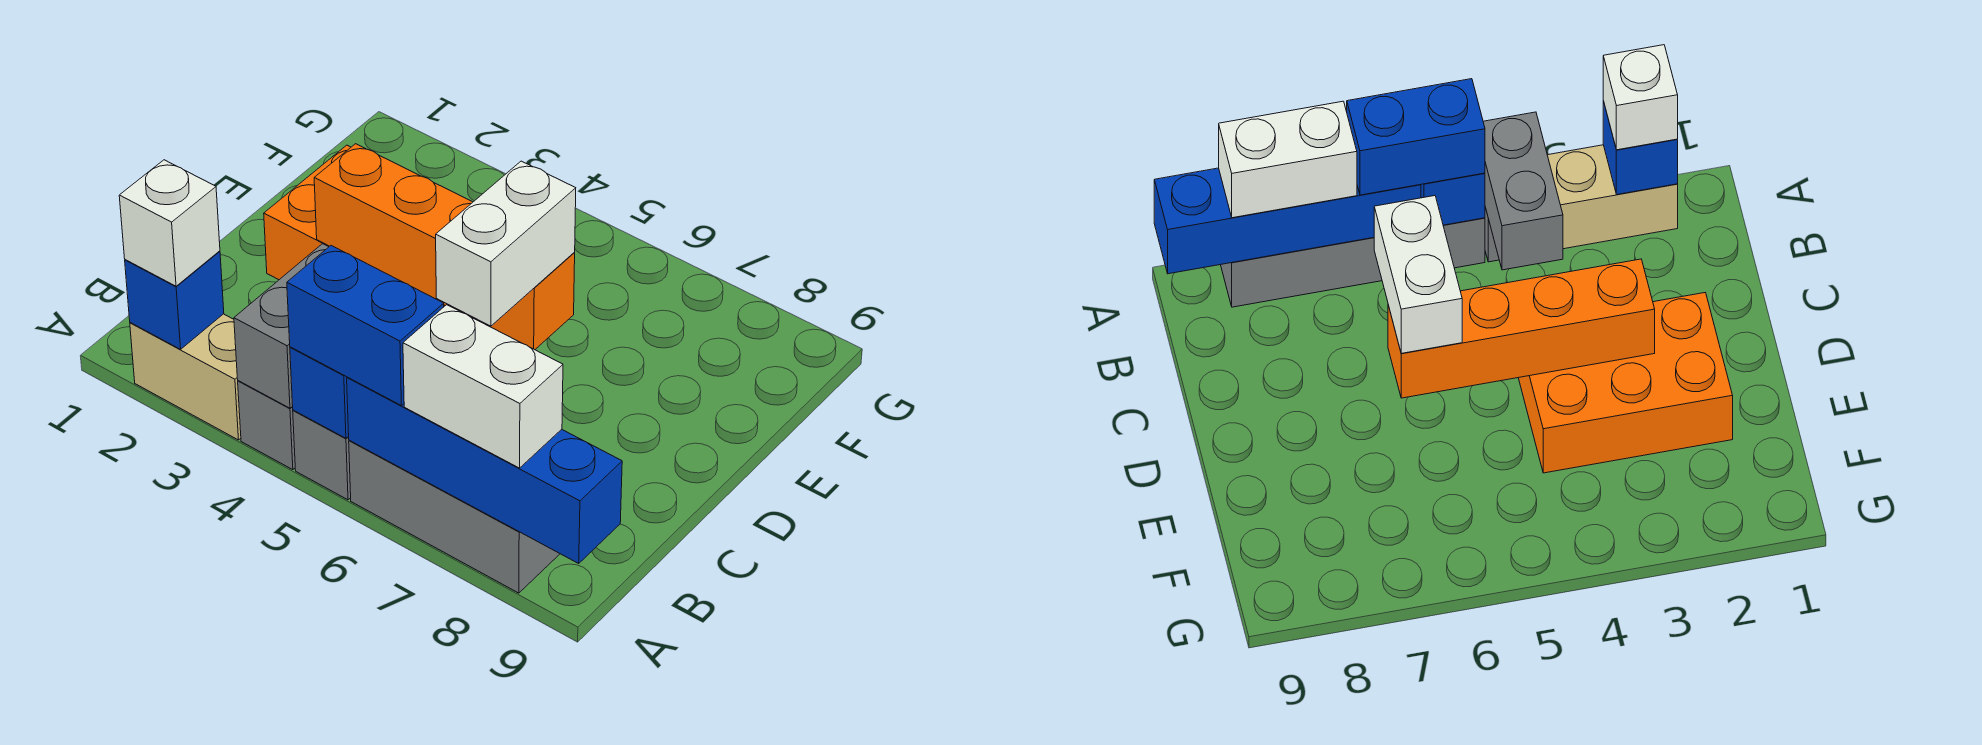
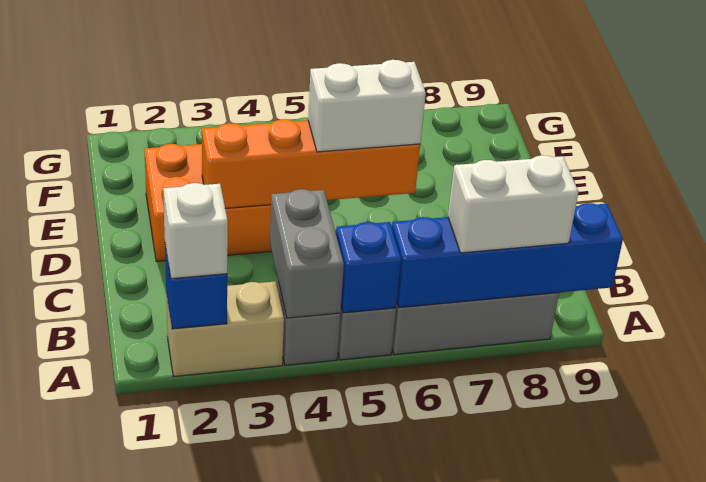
blue brick A5:A6 level 3 -> none
white brick C6:D6 level 3 -> white brick D5:D6 level 3

